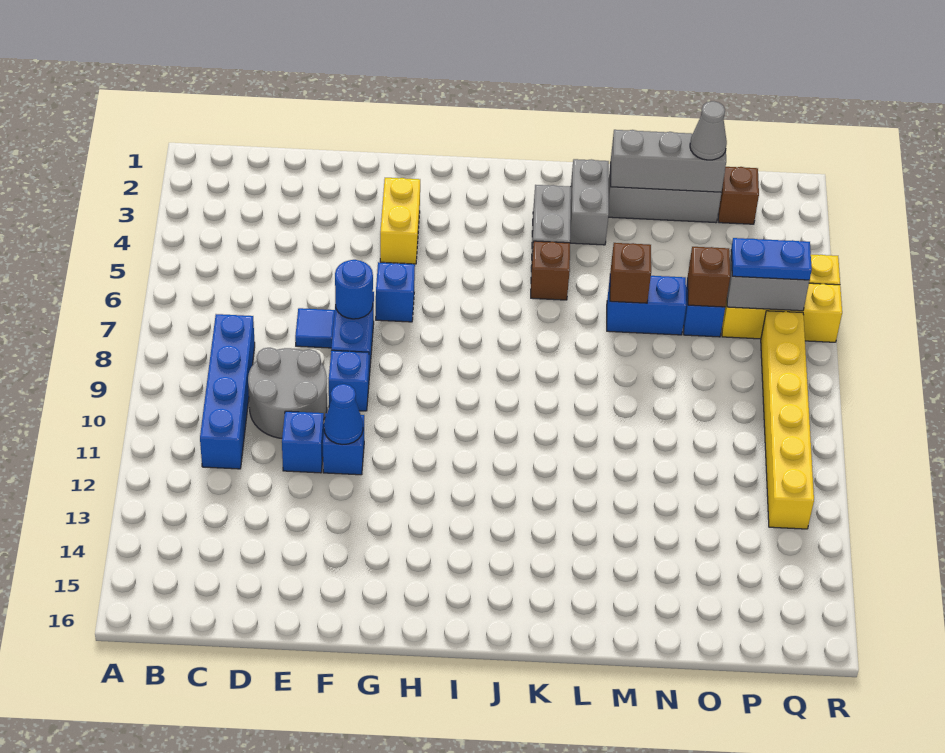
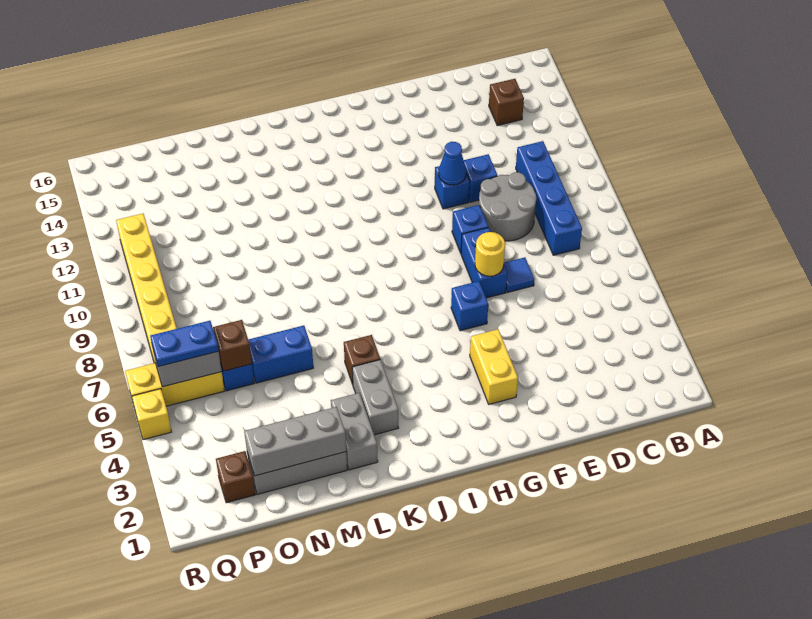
blue round brick F7 level 2 -> yellow round brick F7 level 2
brown brick M6 level 2 -> brown brick C14 level 1
grey cone O2 level 3 -> none

